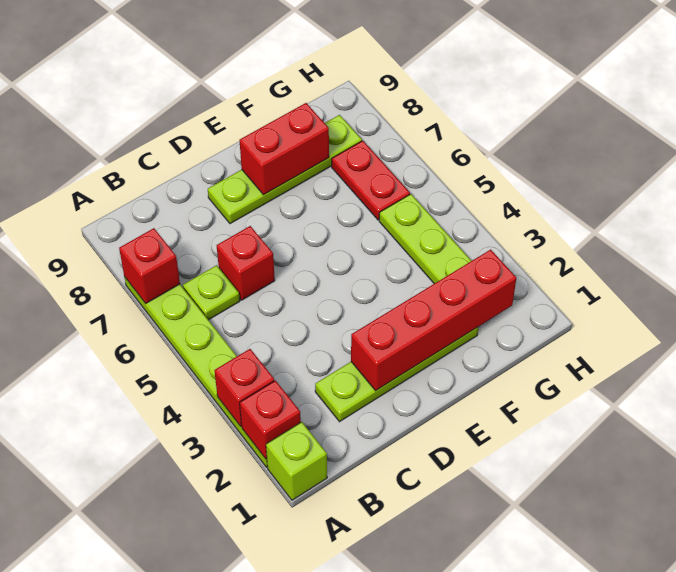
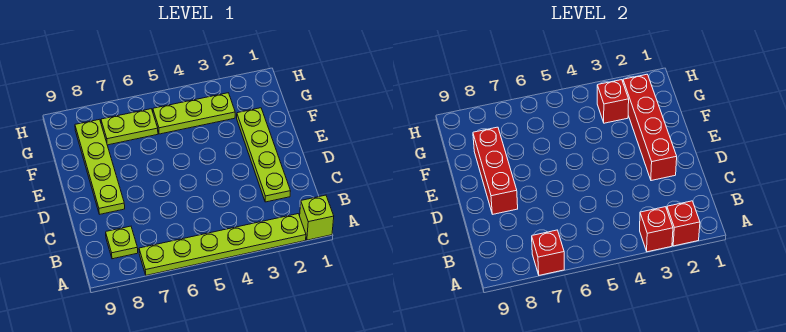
lime plate B6 level 1 -> lime plate B8 level 1
red brick C6 level 1 -> red brick G3 level 2
red brick E8:F8 level 2 -> red brick D8:F8 level 2
red plate G6:G7 level 1 -> lime plate G6:G7 level 1

